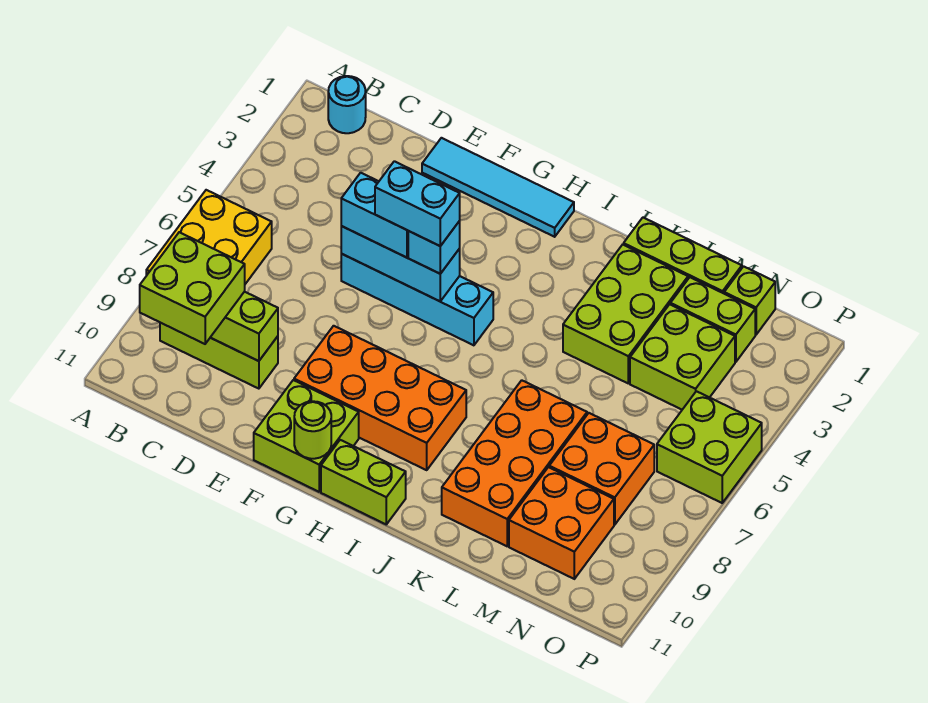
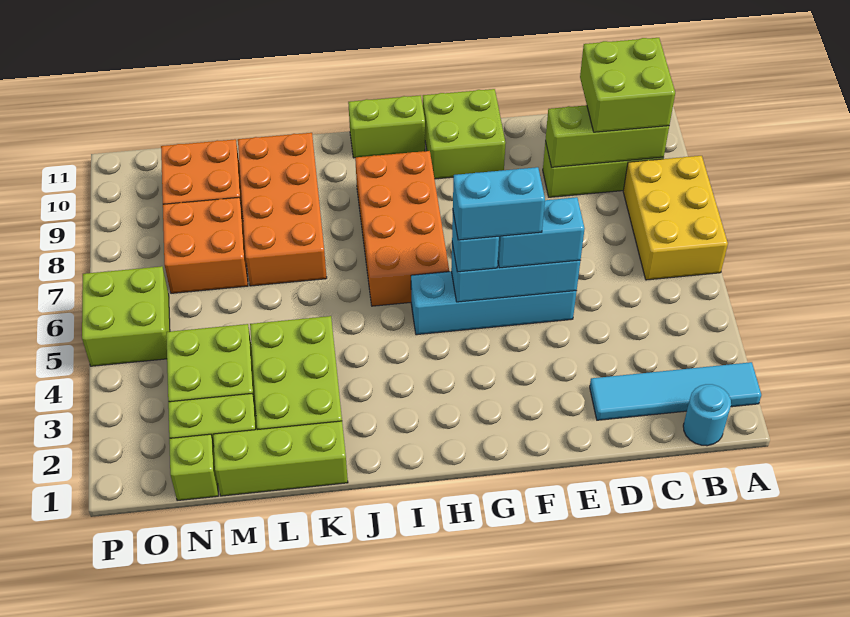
cyan tile E1:H1 level 1 -> cyan tile A2:D2 level 1
orange brick F8:I9 level 1 -> orange brick H6:I9 level 1
lime round brick G11 level 2 -> none

